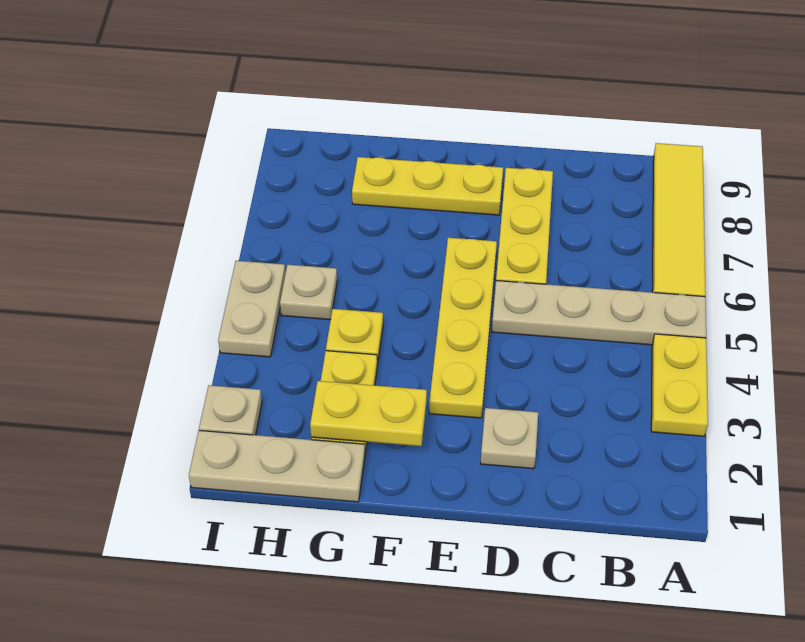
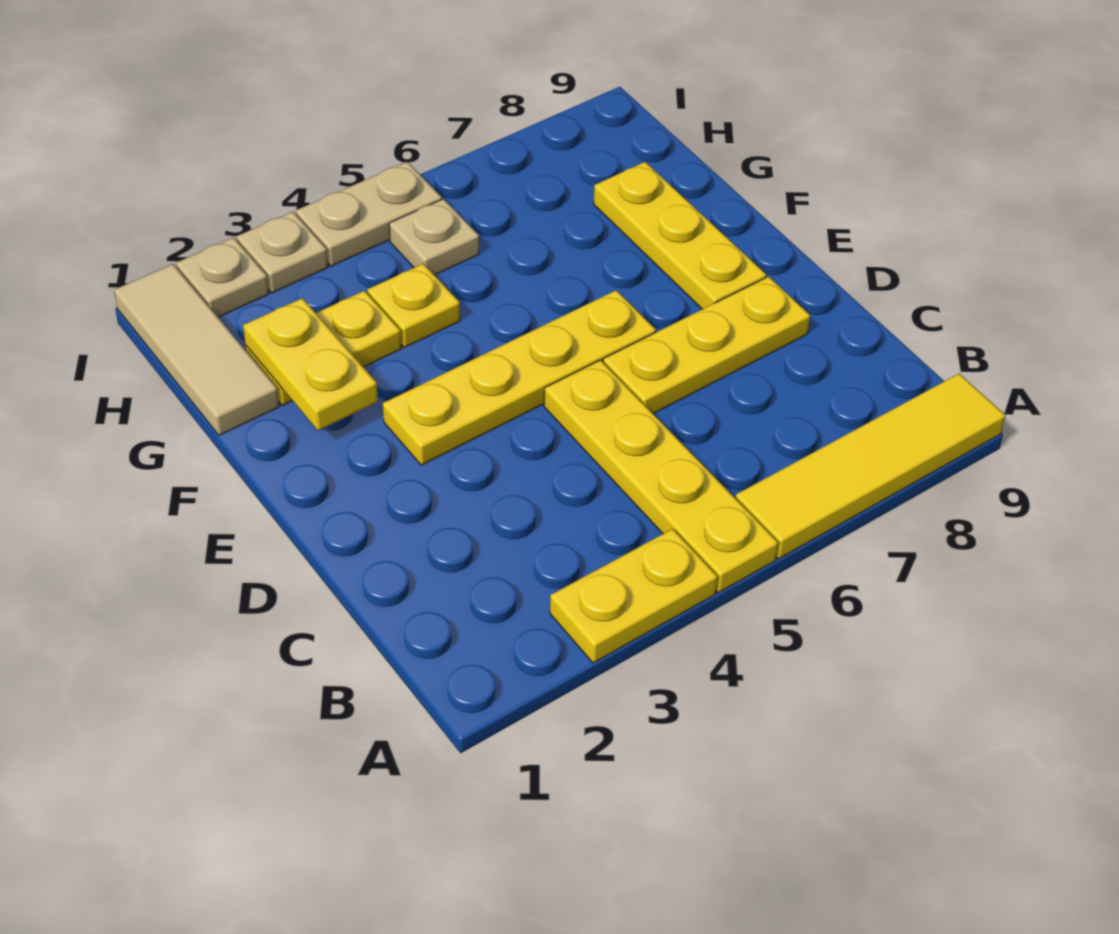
tan plate A5:D5 level 1 -> yellow plate A5:D5 level 1
tan plate D2 level 1 -> tan plate I3 level 1
tan plate G1:I1 level 1 -> tan tile G1:I1 level 1

